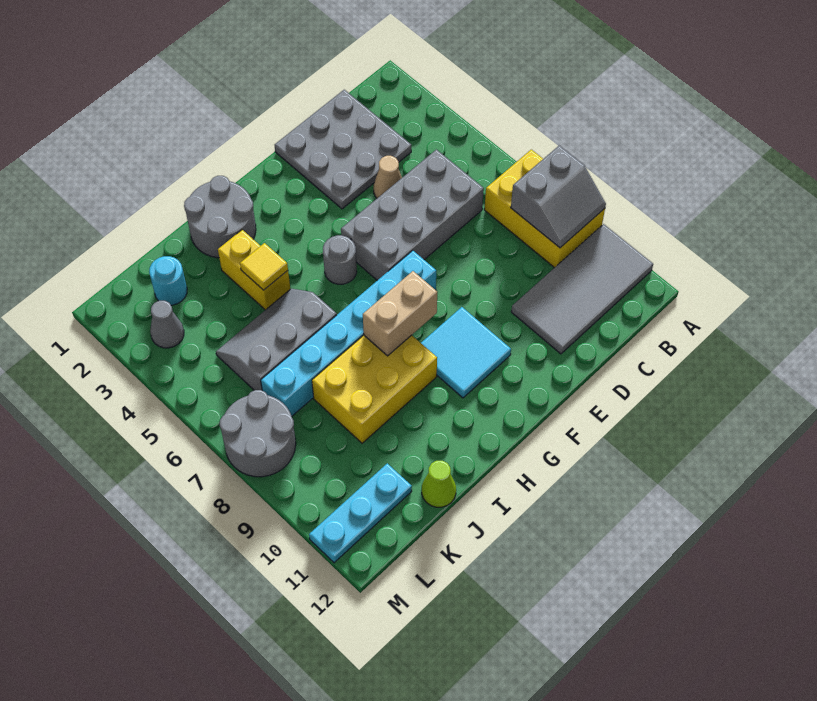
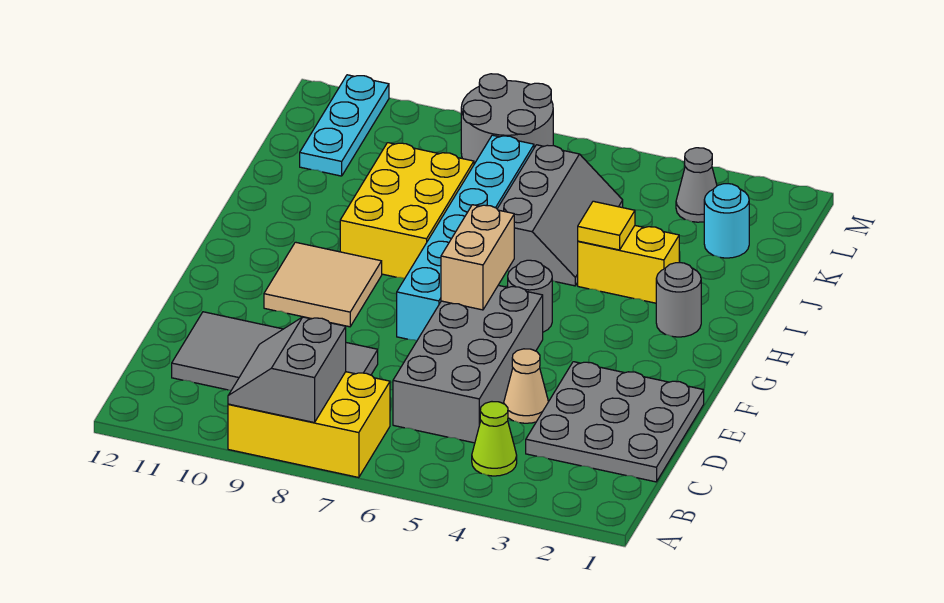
grey tile A10:D11 level 1 -> grey tile C8:D11 level 1
cyan tile F9:G10 level 1 -> tan tile F9:G10 level 1
tan brick G8:H8 level 2 -> tan brick F6:G6 level 2
grey round brick H1:I2 level 1 -> grey round brick H2 level 1
lime cone J12 level 1 -> lime cone B4 level 1

